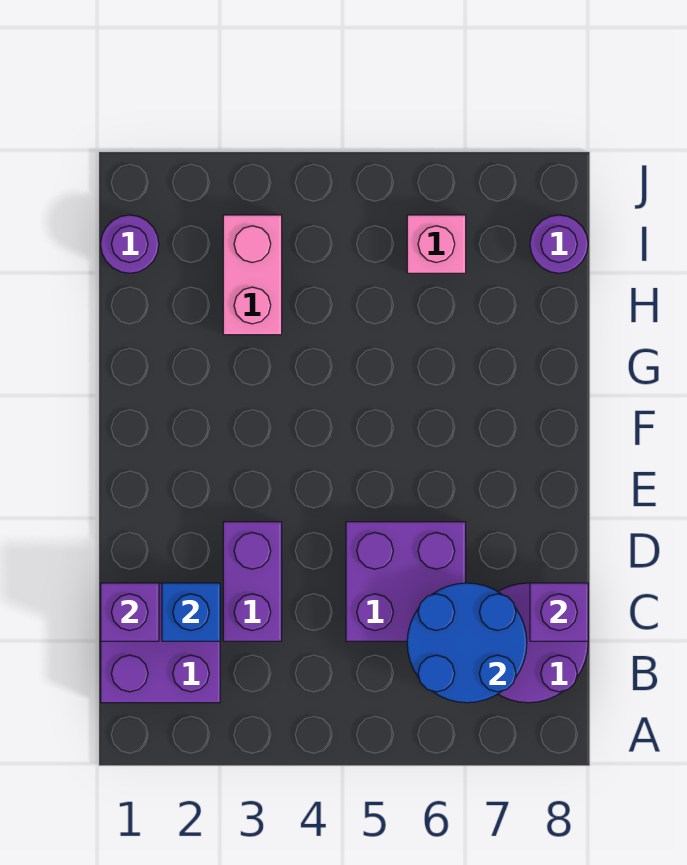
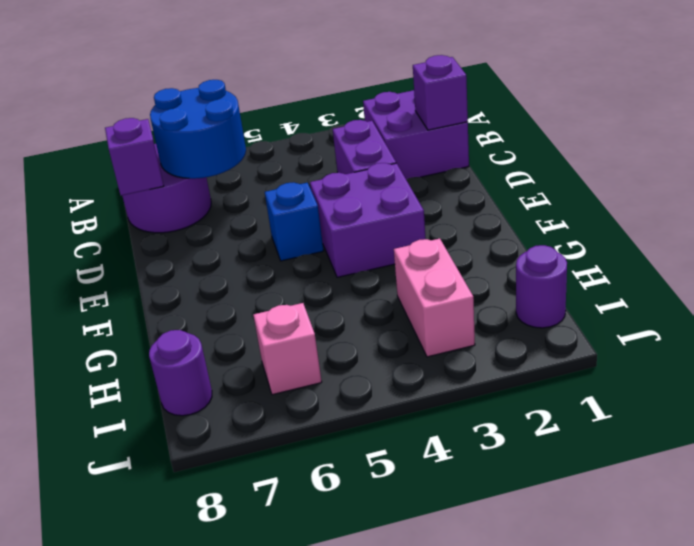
blue brick C2 level 2 -> blue brick E5 level 1
purple brick C5:D6 level 1 -> purple brick E3:F4 level 1

